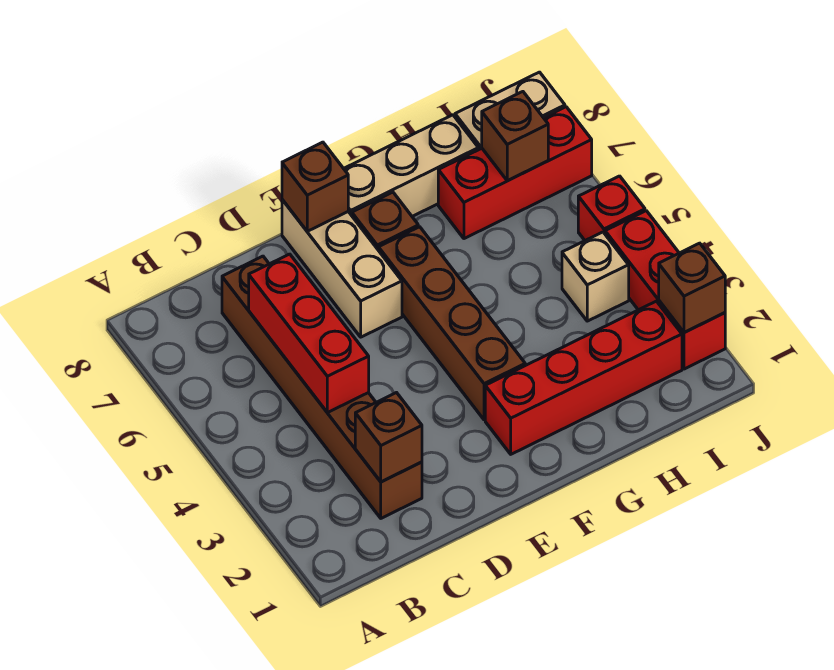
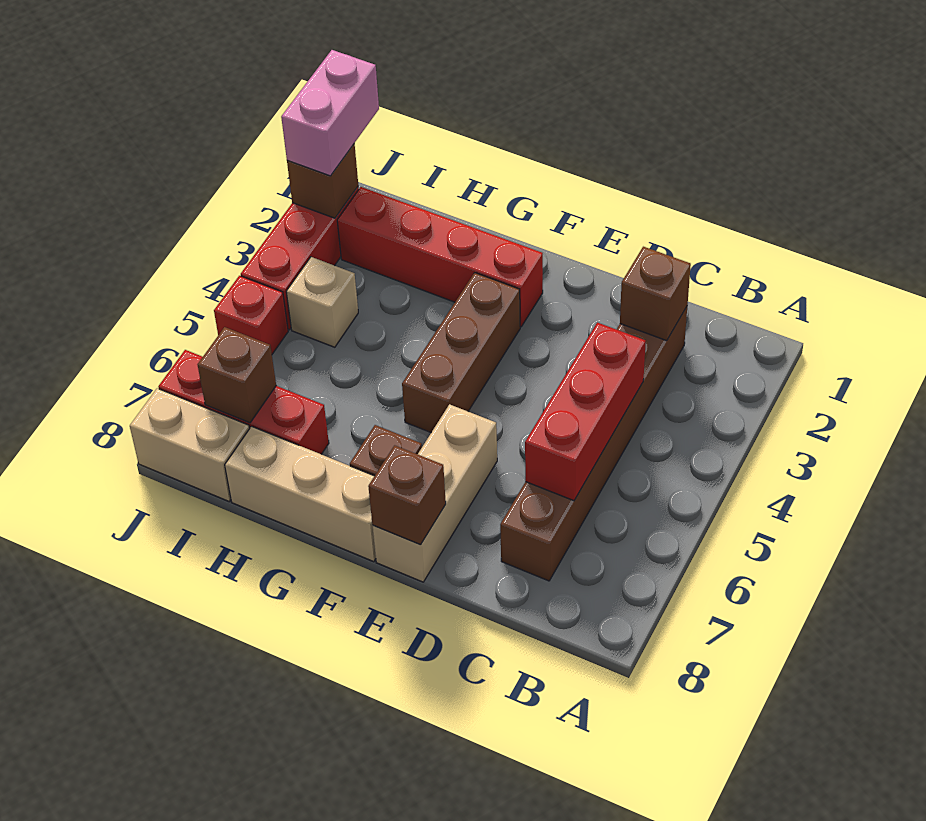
brown brick F3:F6 level 1 -> brown brick F3:F5 level 1
none -> pink brick J1:J2 level 3

